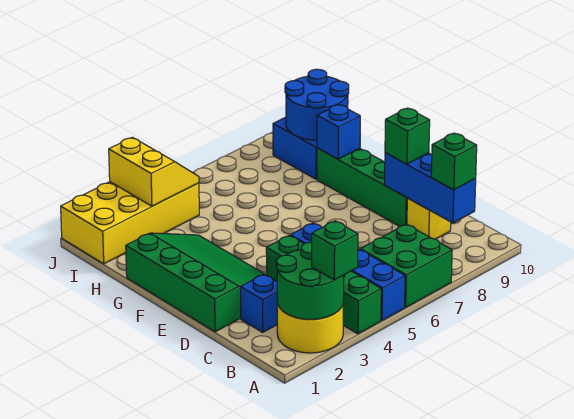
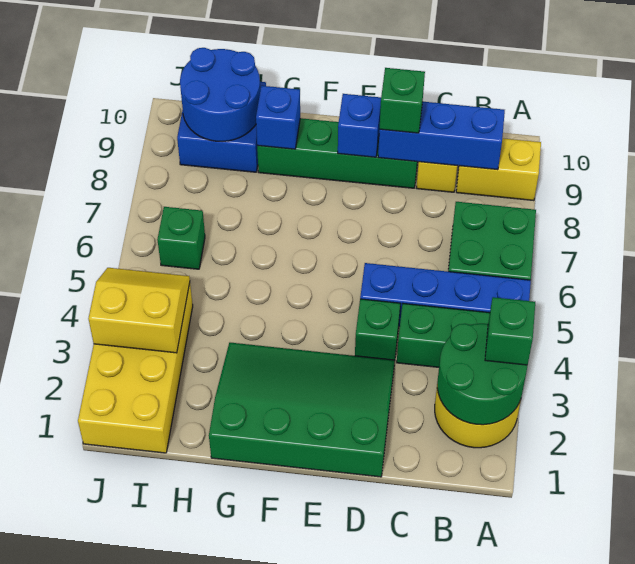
none -> yellow brick A9:B9 level 1
green brick B9 level 3 -> green brick I6 level 1
blue brick C2 level 1 -> blue brick E9 level 2

